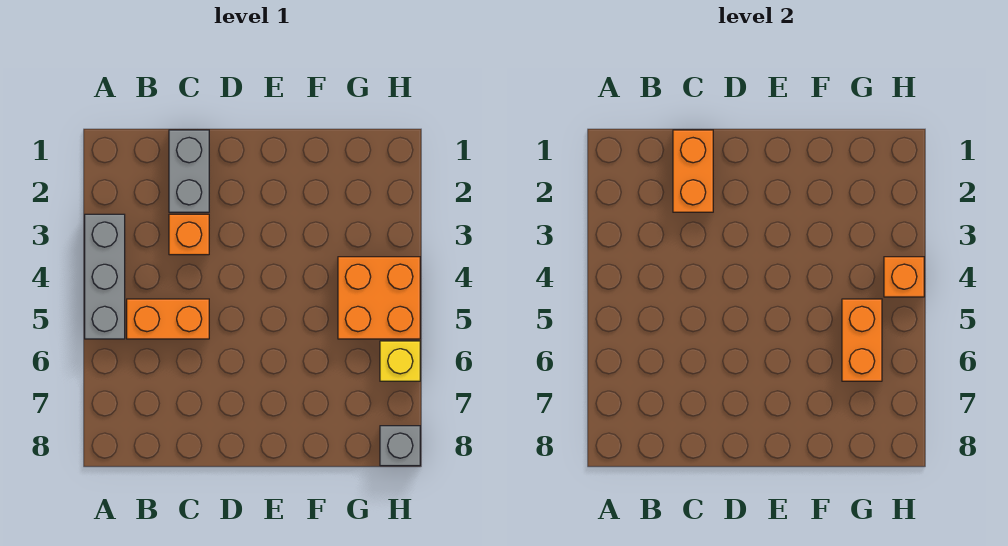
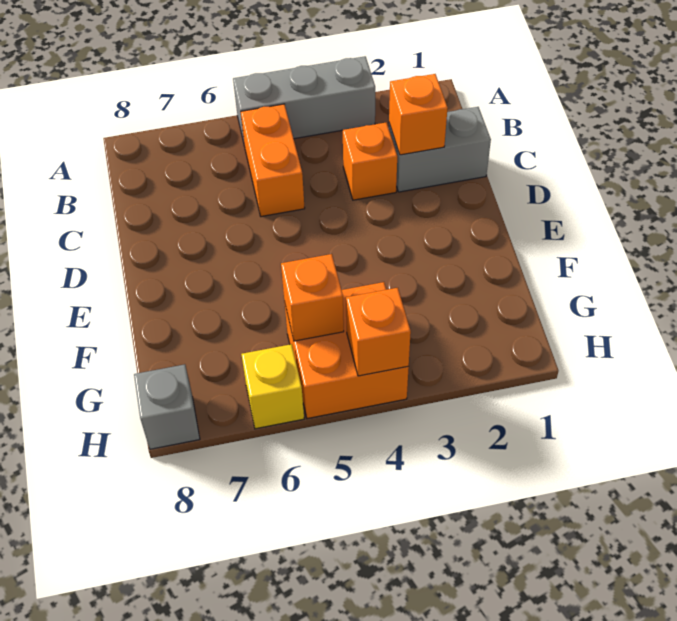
orange brick C1:C2 level 2 -> orange brick C2 level 2
orange brick G5:G6 level 2 -> orange brick G5 level 2

